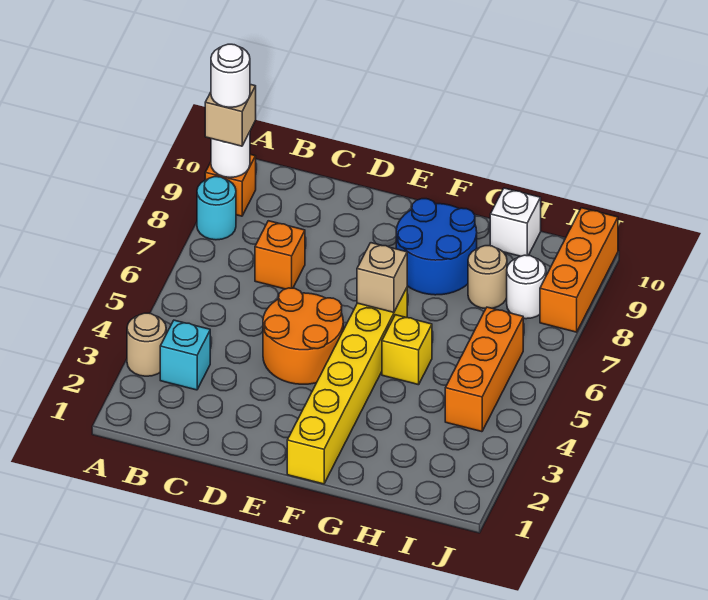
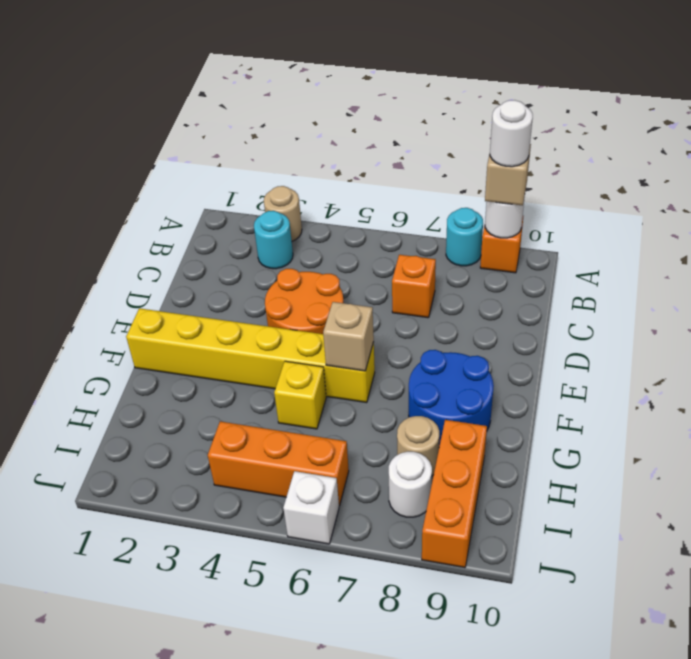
cyan brick B3 level 1 -> cyan round brick B3 level 1
white brick H10 level 1 -> white brick J6 level 1
orange brick J8:J10 level 1 -> orange brick H9:J9 level 1

